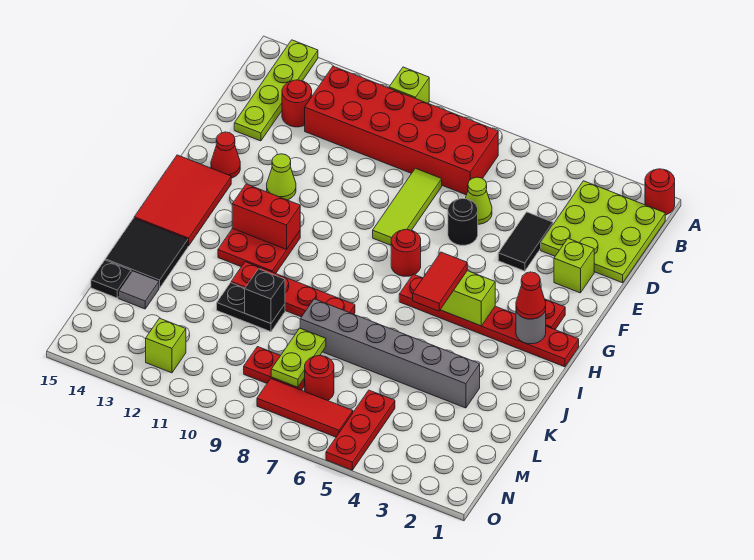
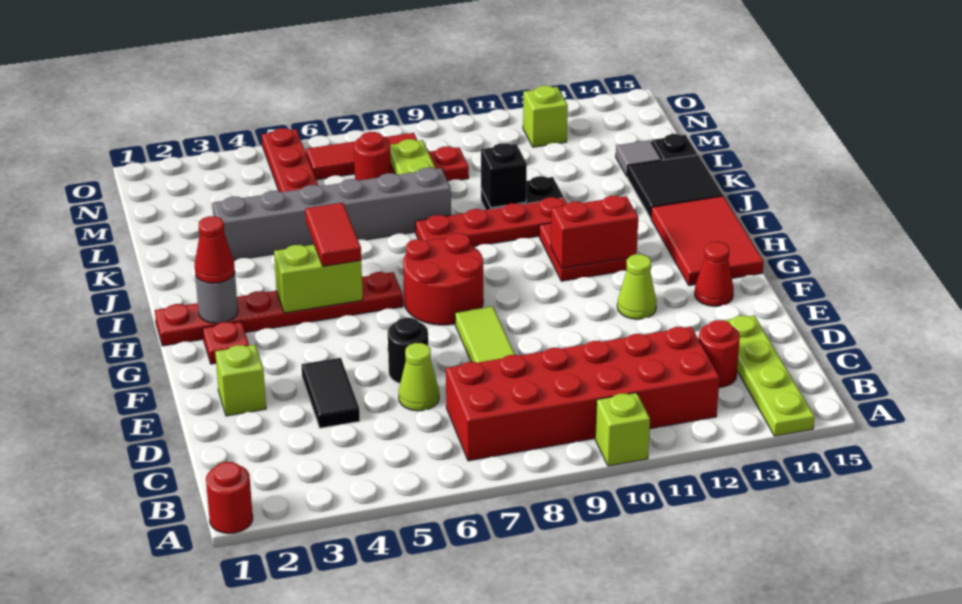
lime plate B1:D3 level 1 -> none
red round brick G7 level 1 -> red round brick G7:H8 level 1

